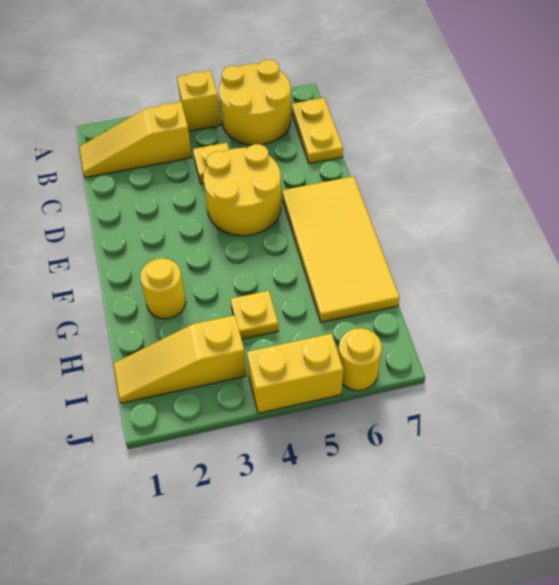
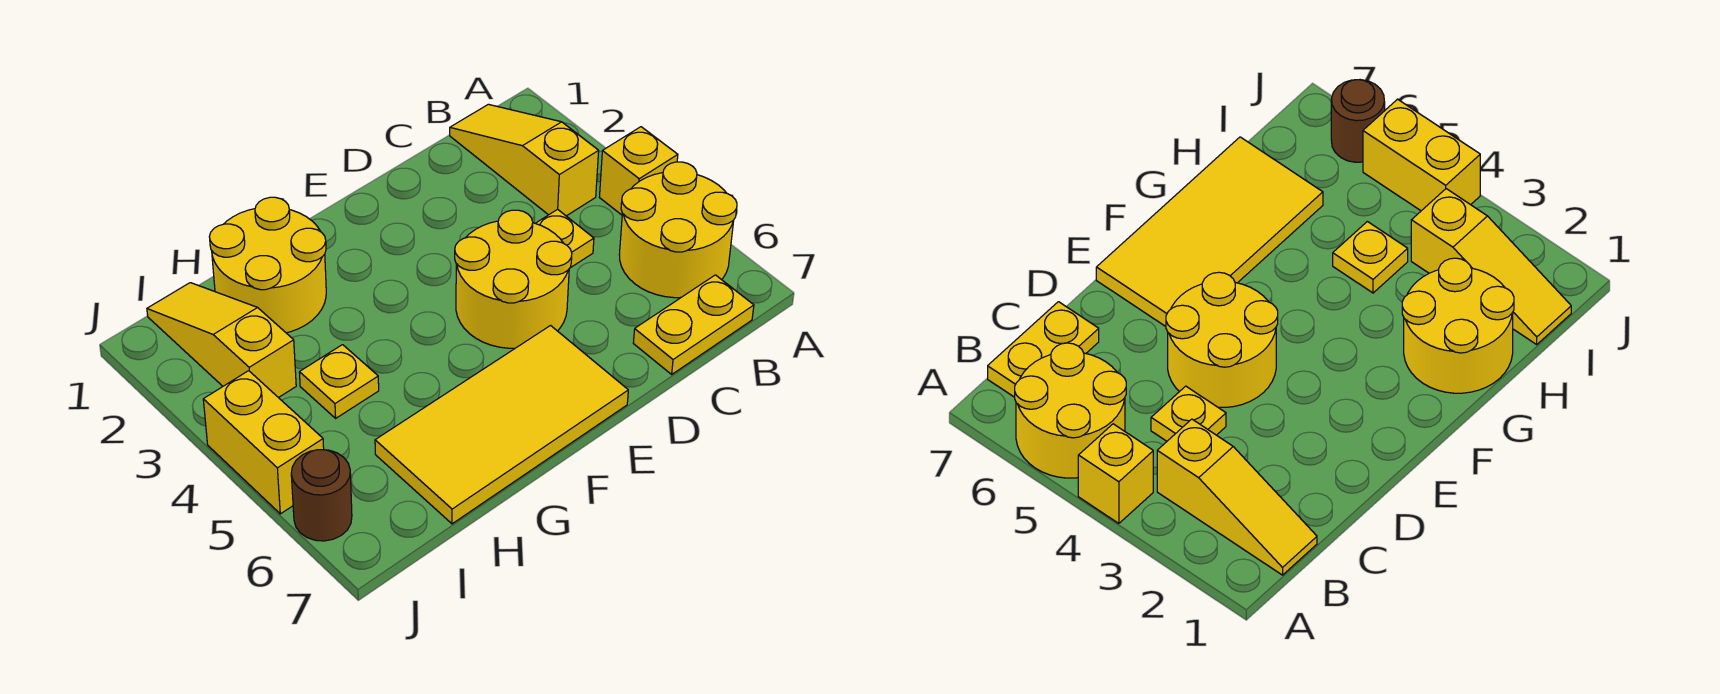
yellow round brick G2 level 1 -> yellow round brick G1:H2 level 1
yellow round brick J6 level 1 -> brown round brick J6 level 1

